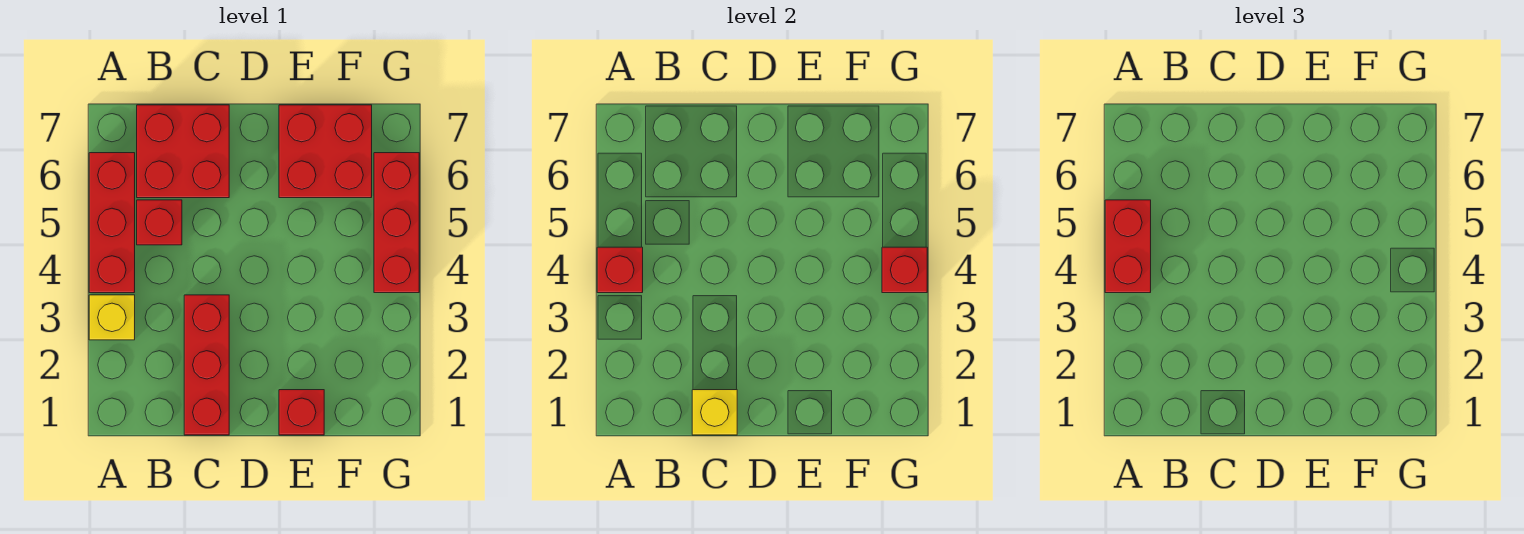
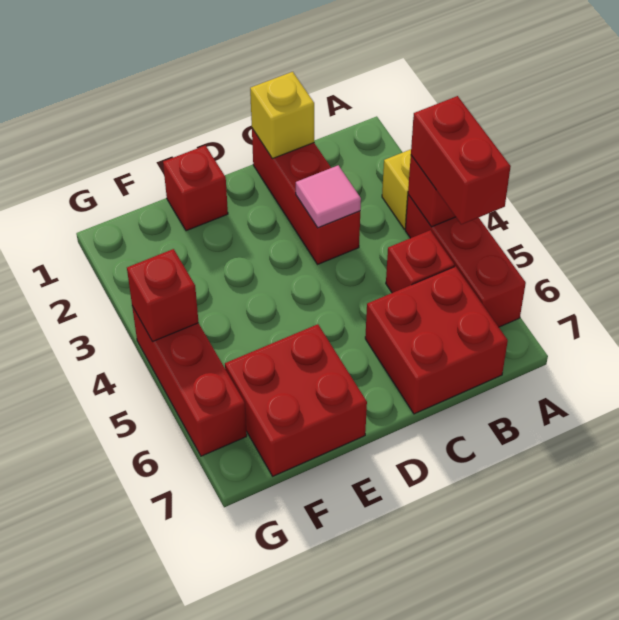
none -> pink tile C3 level 2

